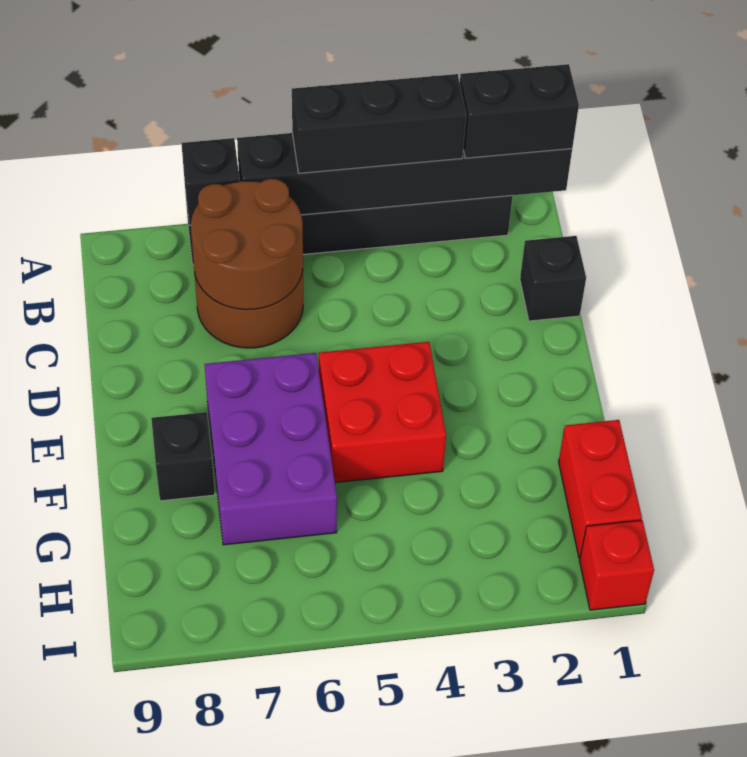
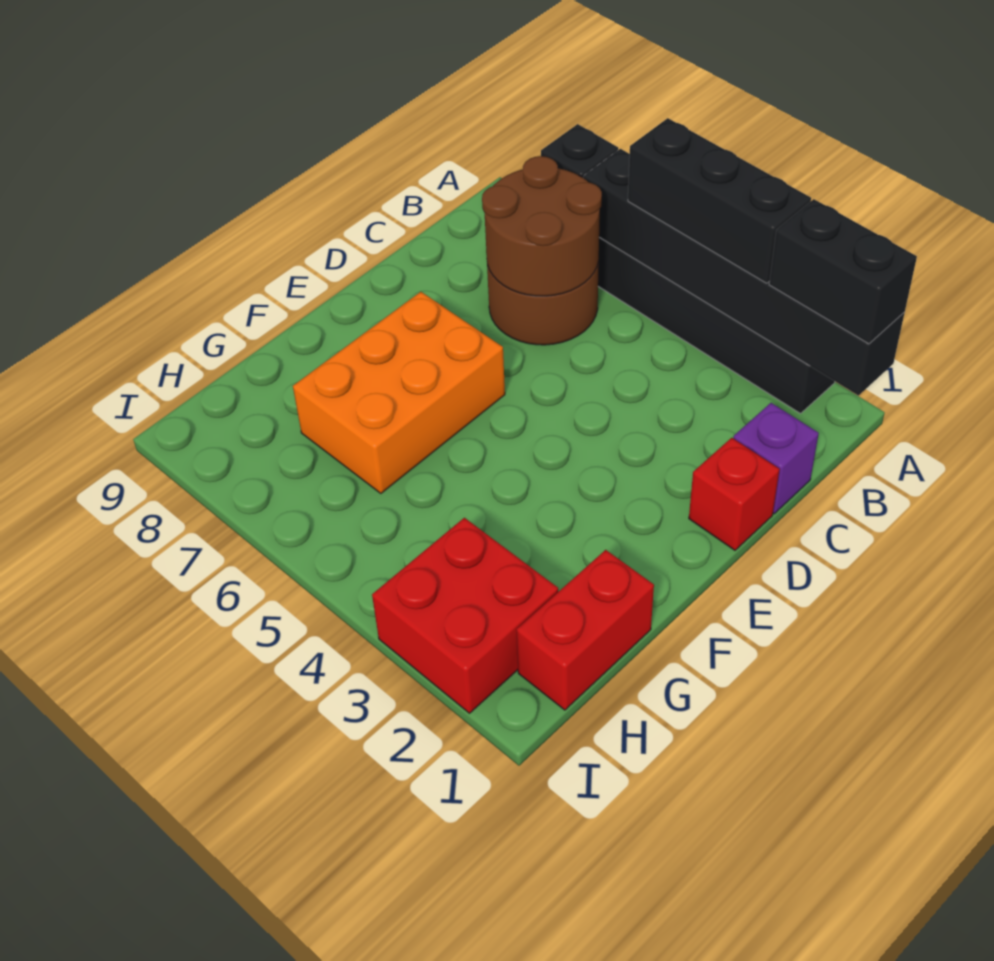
black brick C1 level 1 -> purple brick C1 level 1
red brick E4:F5 level 1 -> red brick H2:I3 level 1
purple brick E6:G7 level 1 -> orange brick E6:G7 level 1
black brick F8 level 1 -> none
red brick I1 level 1 -> red brick D1 level 1

